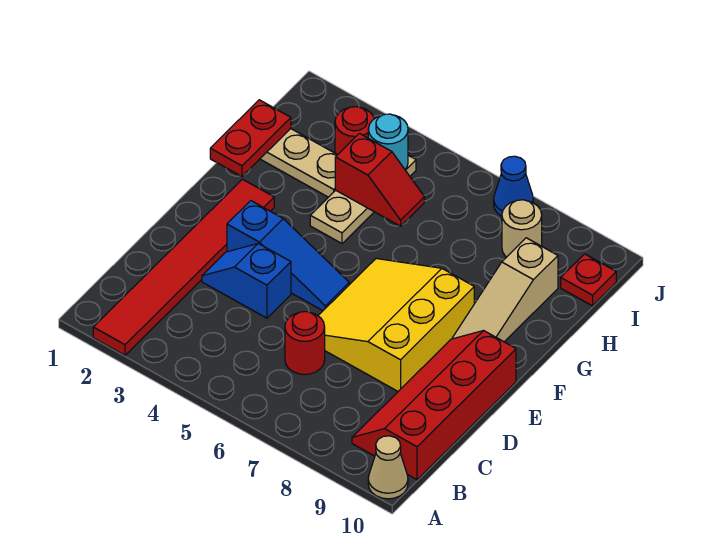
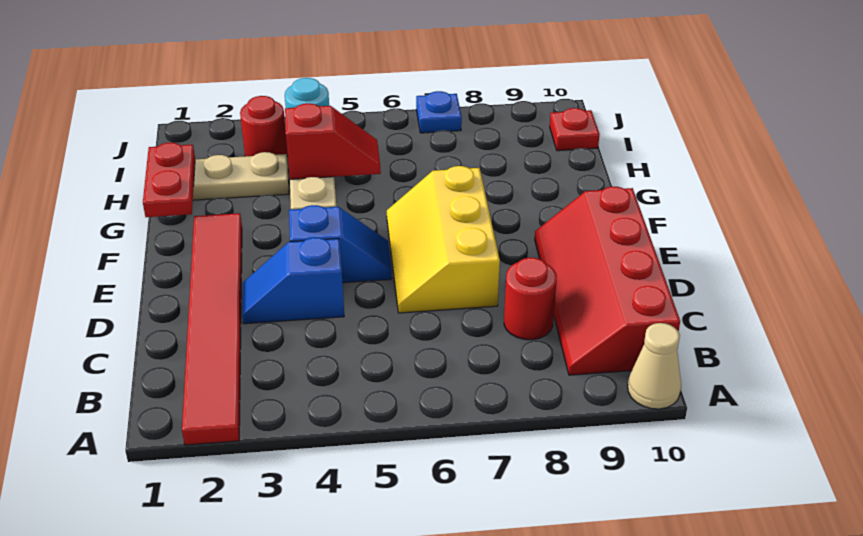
red round brick C6 level 1 -> red round brick C8 level 1
yellow slope D6:F8 level 1 top 8 -> yellow slope D6:F7 level 1 top 7
blue slope E3:E5 level 1 top 3 -> blue slope E4:E5 level 1 top 4
tan slope F9:H9 level 1 top H -> none
tan round brick I8 level 1 -> none
blue cone J7 level 1 -> blue plate J7 level 1

